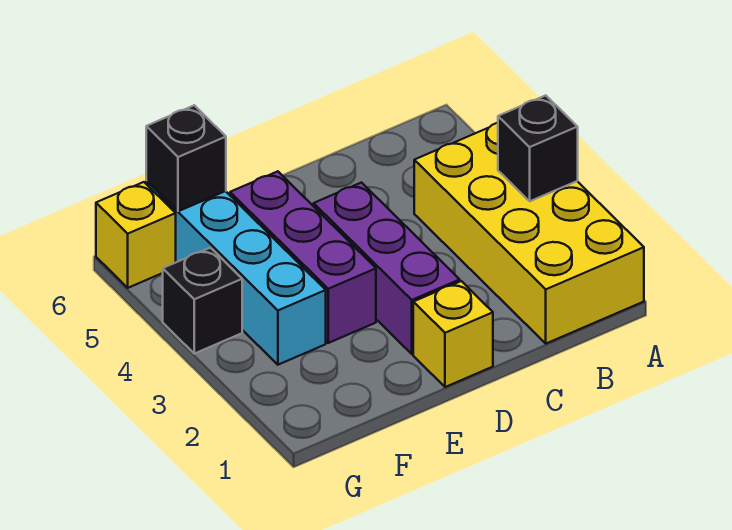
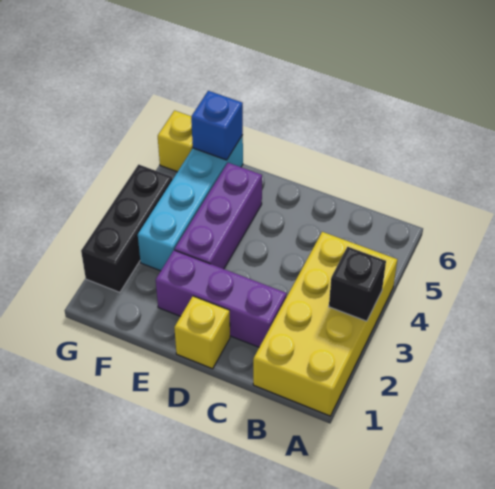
purple brick D2:D4 level 1 -> purple brick C2:E2 level 1
black brick F6 level 2 -> blue brick F6 level 2
black brick G4 level 1 -> black brick G2:G4 level 1

